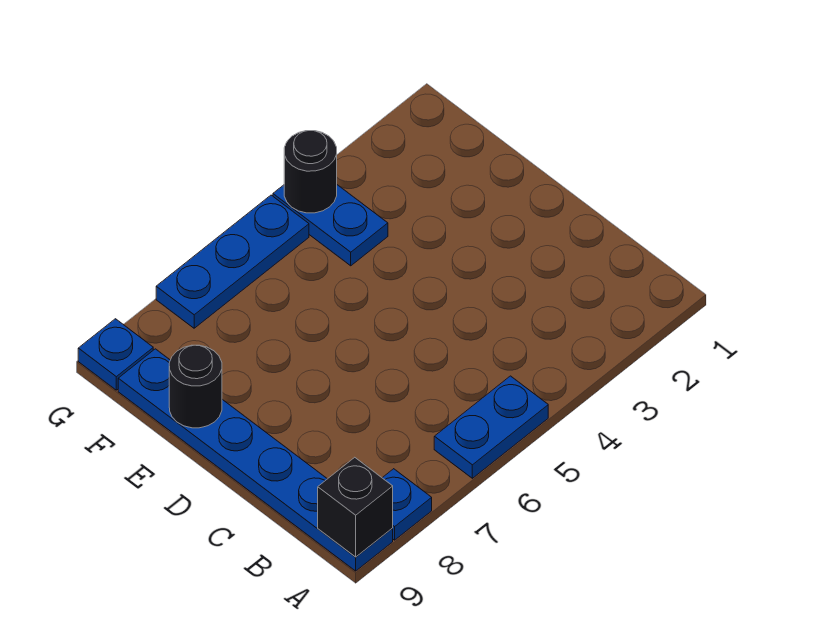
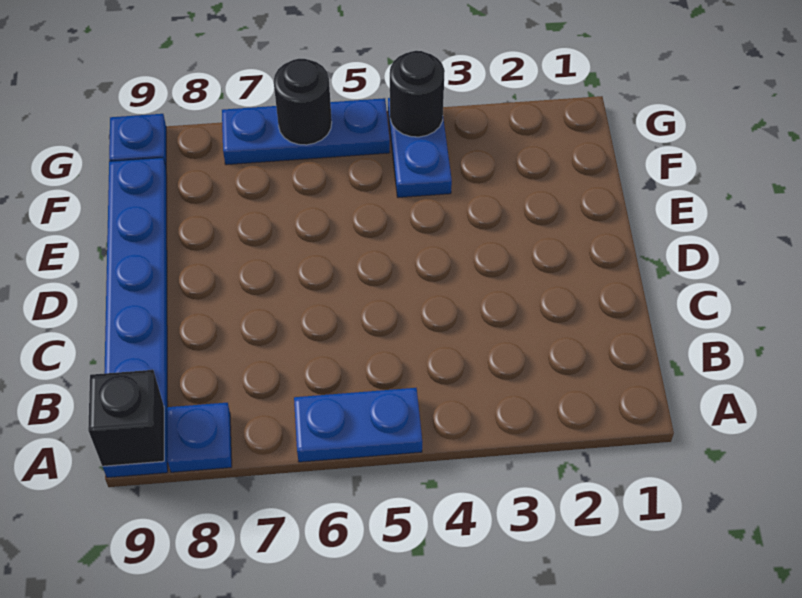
black round brick E9 level 2 -> black round brick G6 level 2

